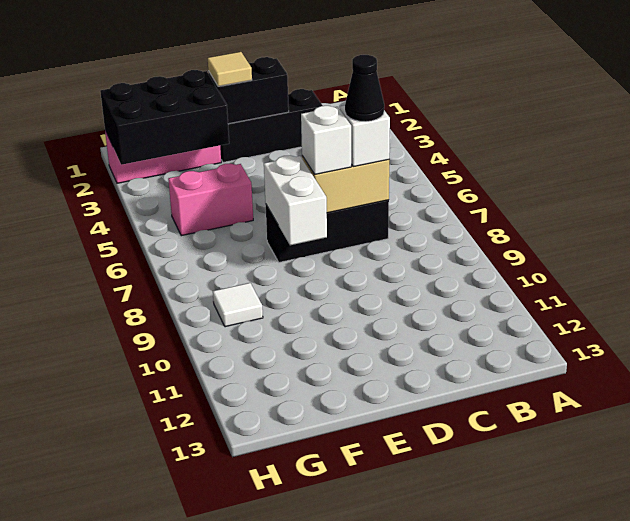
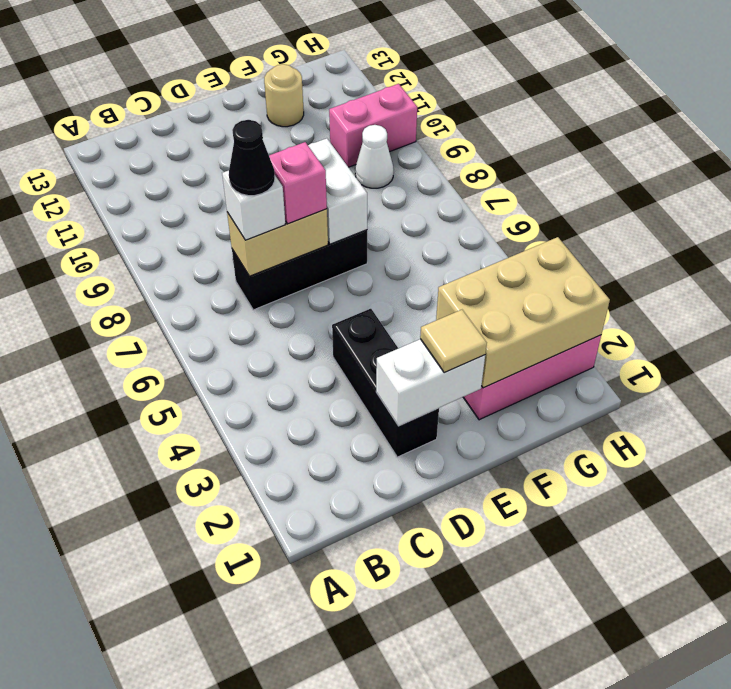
black brick C2:E2 level 1 -> black brick D2:D4 level 1
black brick D2:E2 level 2 -> white brick D2:E2 level 2
white brick D7 level 3 -> pink brick D7 level 3
black brick F2:H3 level 2 -> tan brick F2:H3 level 2
pink brick F5:G5 level 1 -> pink brick G10:H10 level 1
none -> tan round brick F12 level 1
white tile G9 level 1 -> white cone G9 level 1

